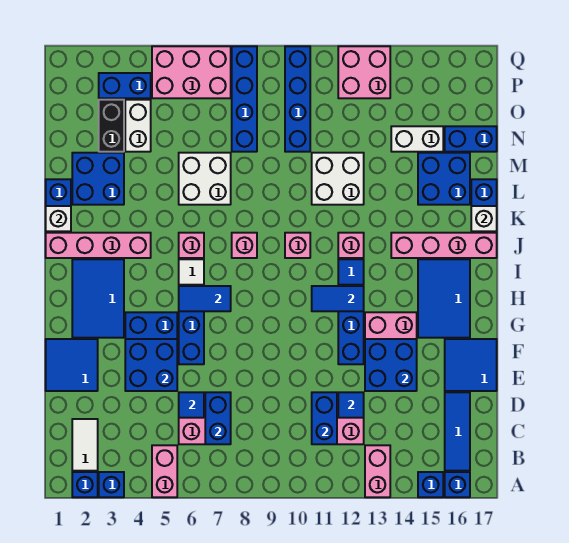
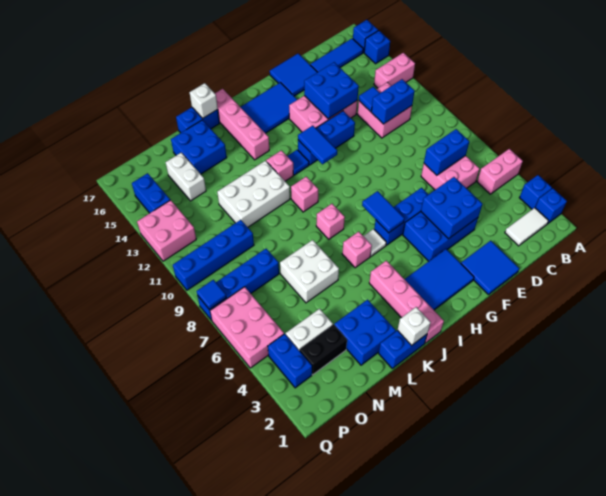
blue tile D6 level 2 -> blue tile Q8 level 2
white brick L11:M12 level 1 -> white brick K11:M12 level 1
blue brick N16:N17 level 1 -> blue brick P14:P15 level 1

